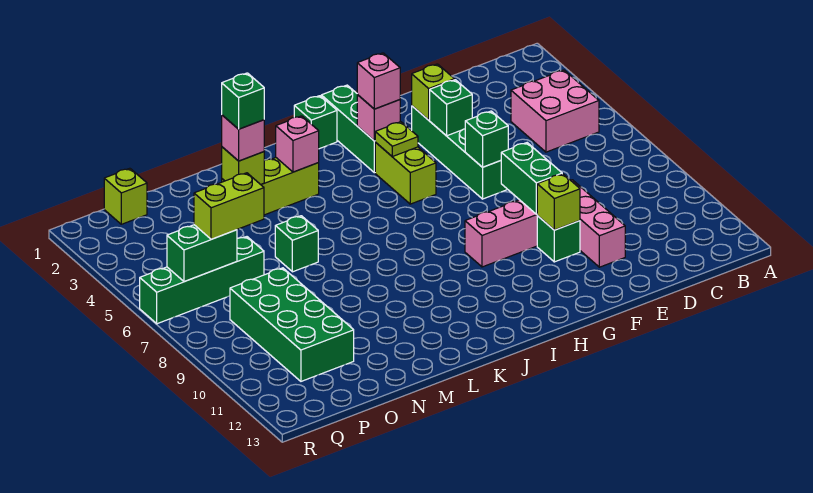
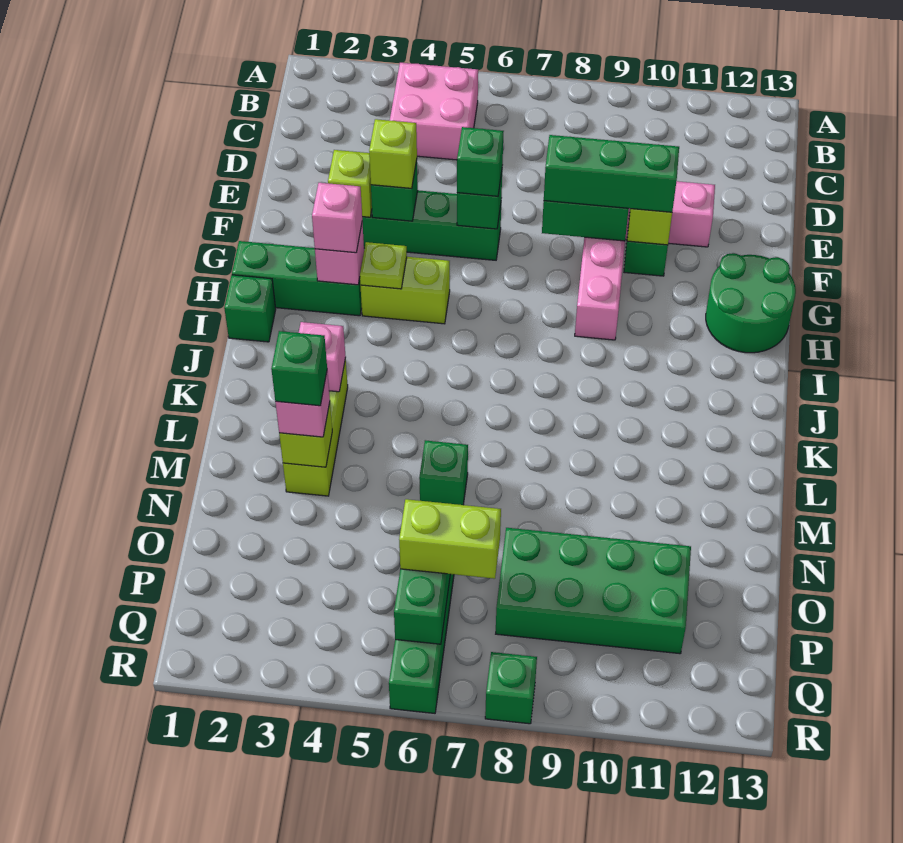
none -> green brick F6 level 3
none -> green brick F8:F10 level 3
none -> green round brick G12:H13 level 1
lime brick O6:P6 level 3 -> lime brick P6:P7 level 3
lime brick P1 level 1 -> lime brick F4 level 3
none -> green brick R8 level 1

